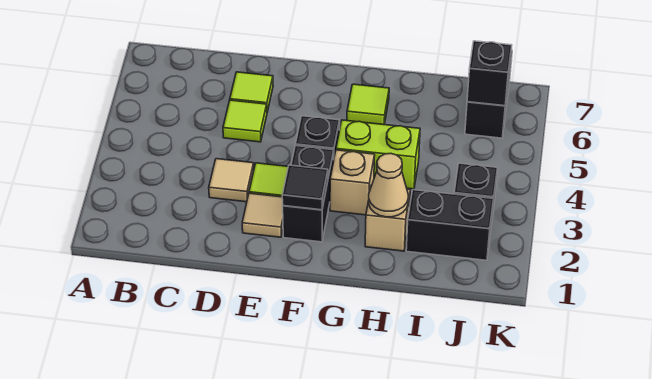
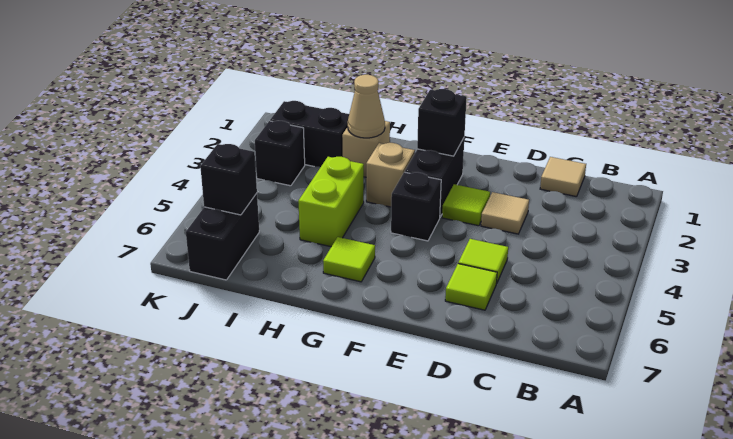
tan tile E2 level 1 -> tan tile C1 level 1
black tile F2 level 2 -> black brick F2 level 2
lime brick G4:H4 level 1 -> lime brick H4:H5 level 1

